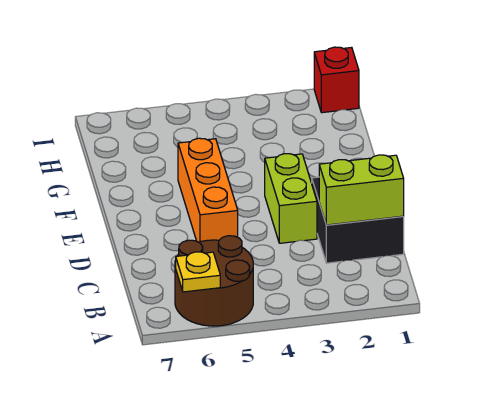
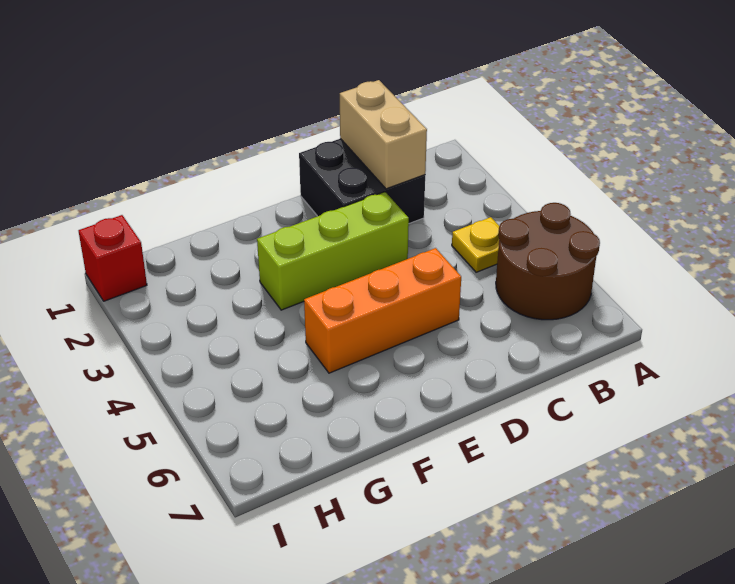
yellow plate A6 level 2 -> yellow plate B4 level 1
lime brick C1:C2 level 2 -> tan brick C1:C2 level 2
lime brick D3:E3 level 1 -> lime brick D3:F3 level 1

